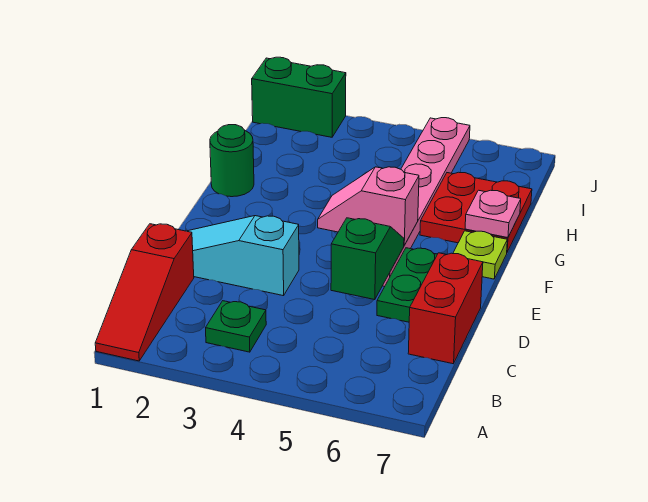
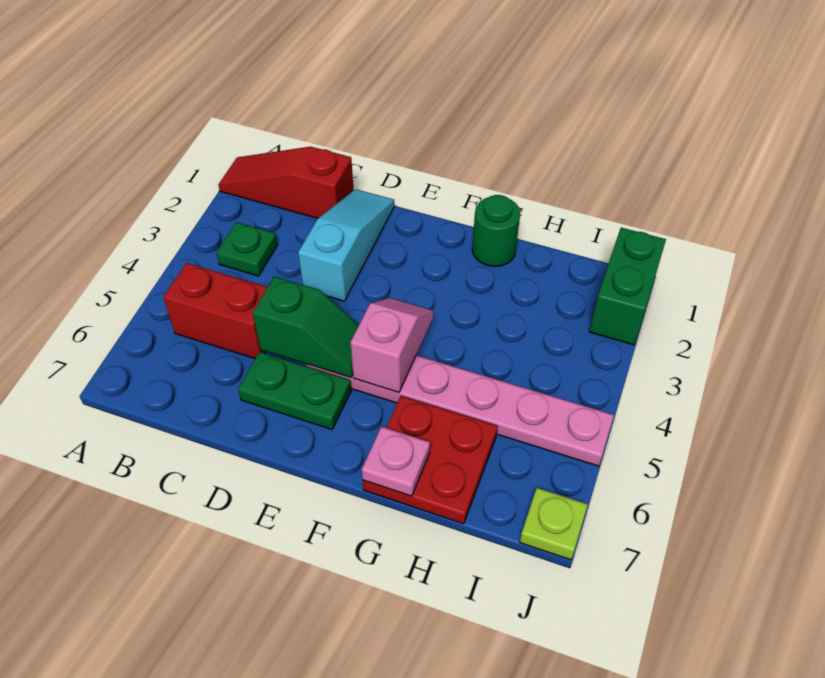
red brick C7:D7 level 1 -> red brick B5:C5 level 1
lime plate F7 level 1 -> lime plate J7 level 1

